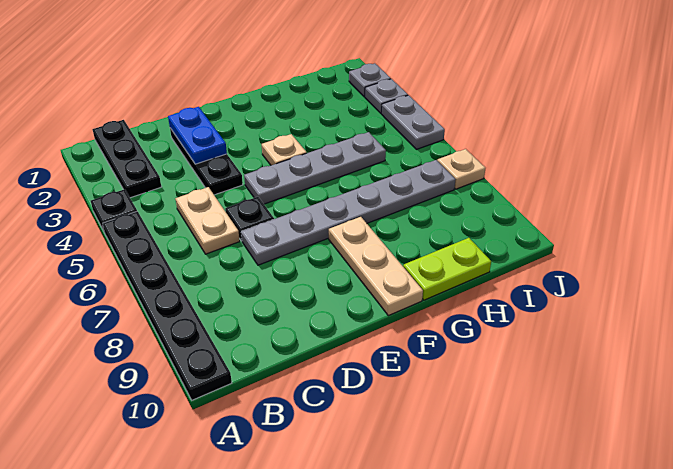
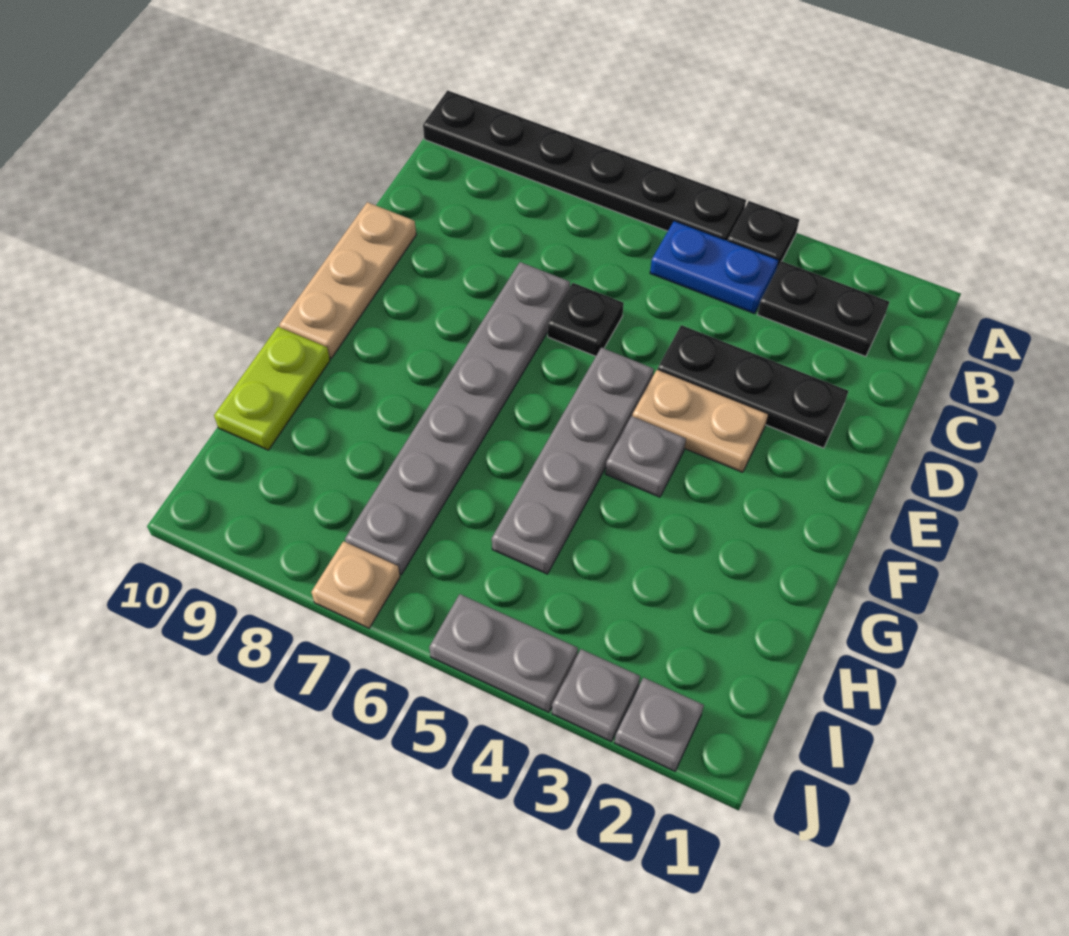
black plate B1:B3 level 1 -> black plate B2:B3 level 1
tan plate C5:C6 level 1 -> tan plate E3:E4 level 1
blue plate D2:D3 level 2 -> blue plate B4:B5 level 1
tan plate F4 level 1 -> grey plate F4 level 1
tan plate F8:F10 level 1 -> tan plate D10:F10 level 1

